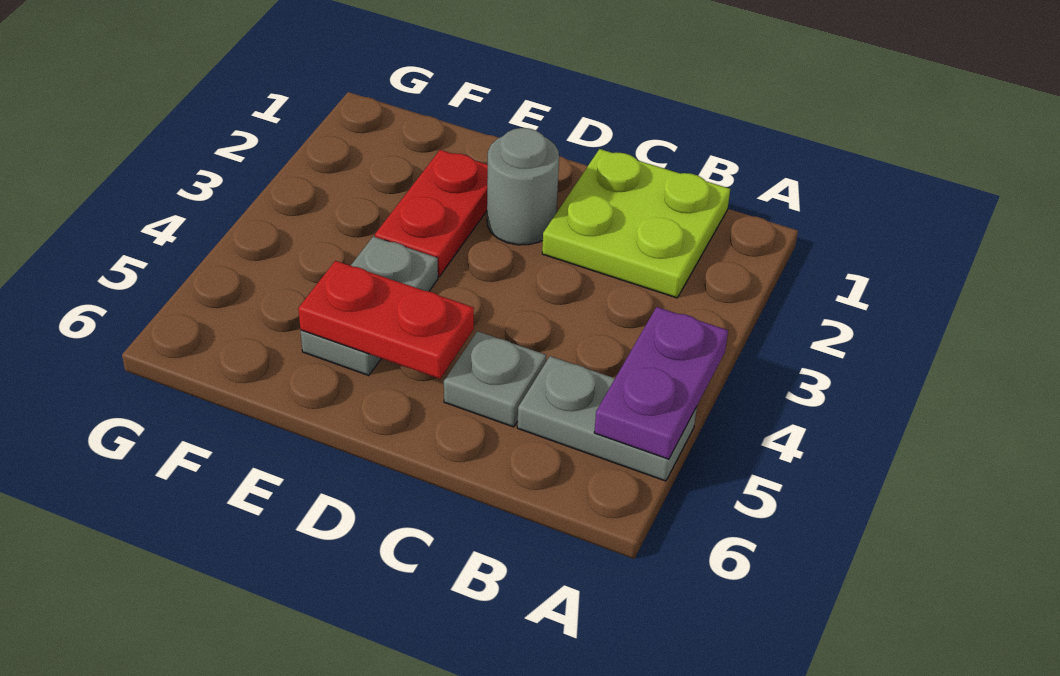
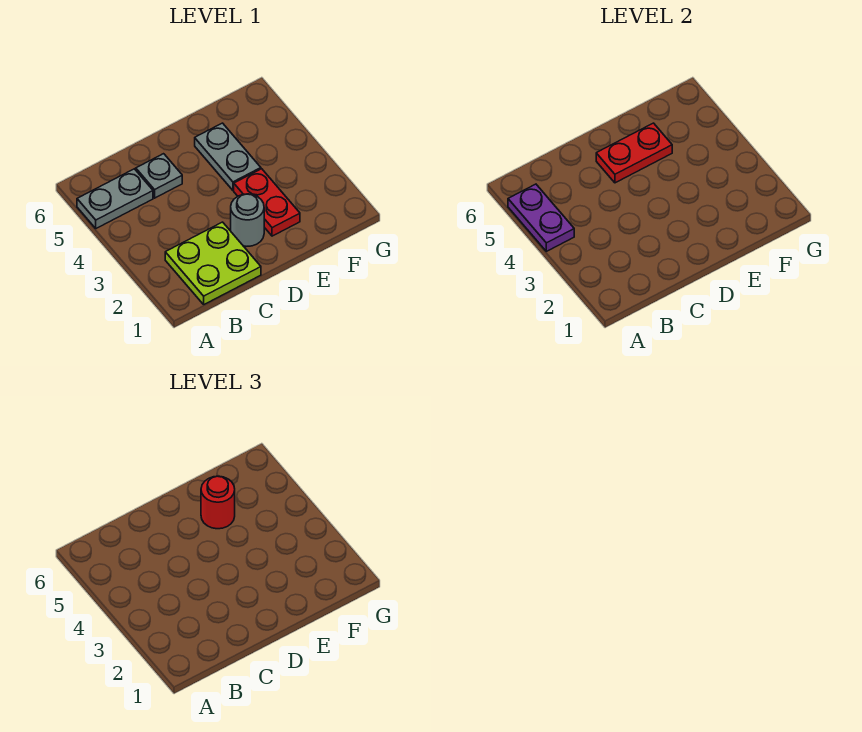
none -> red round brick E5 level 3

